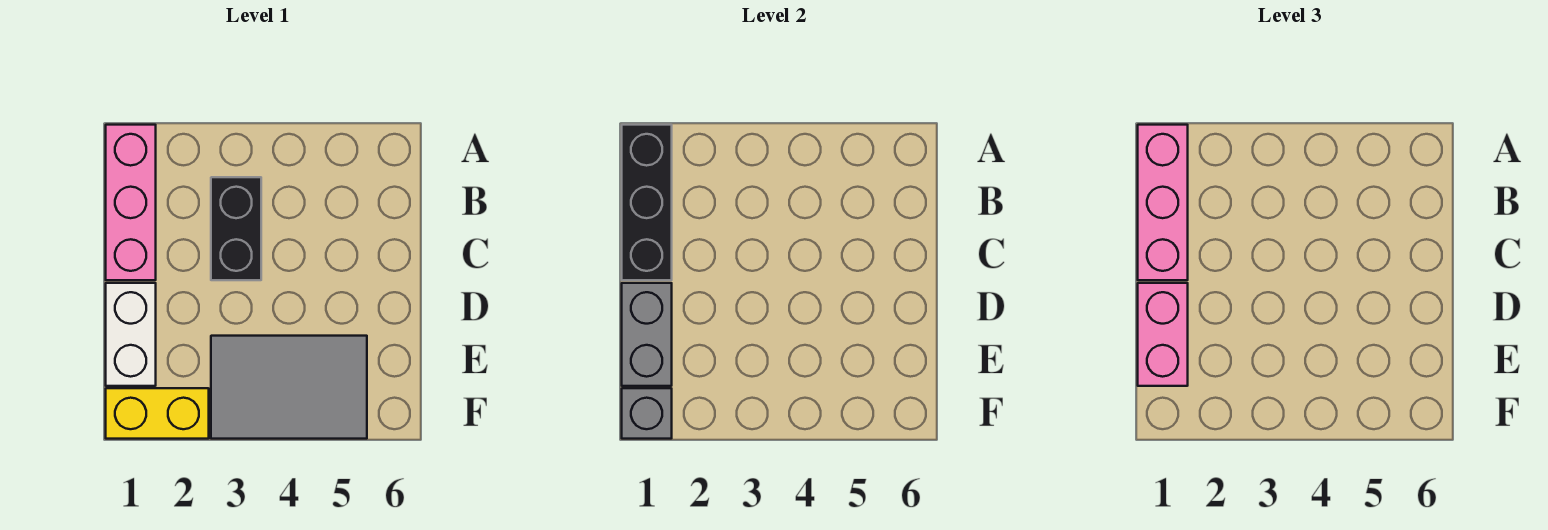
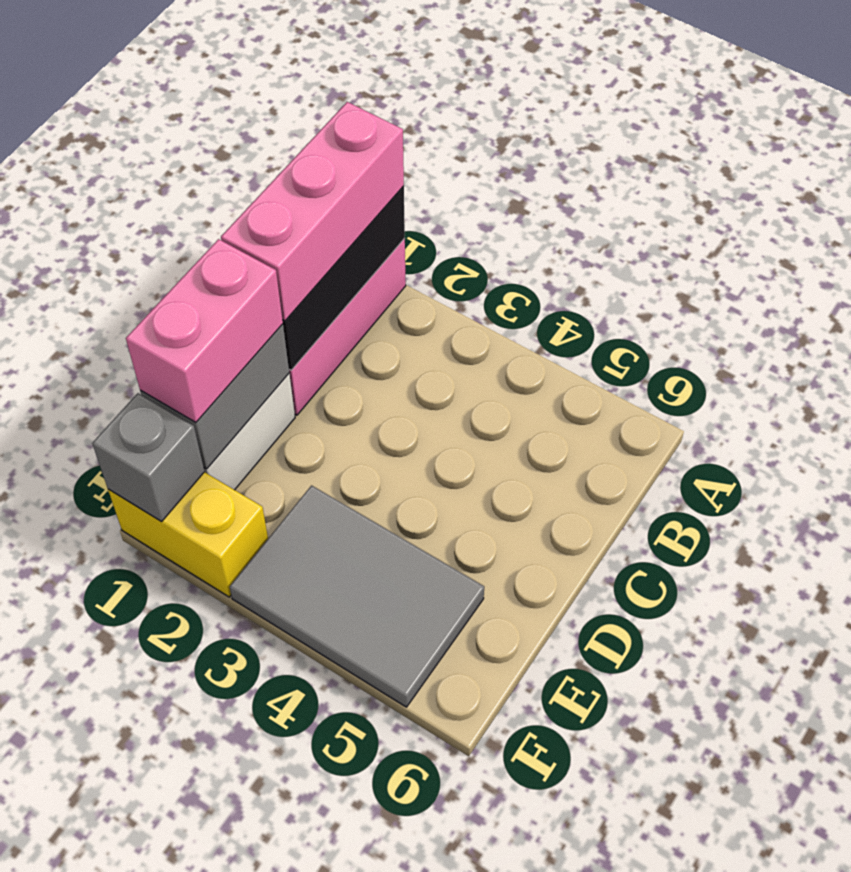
black brick B3:C3 level 1 -> none

